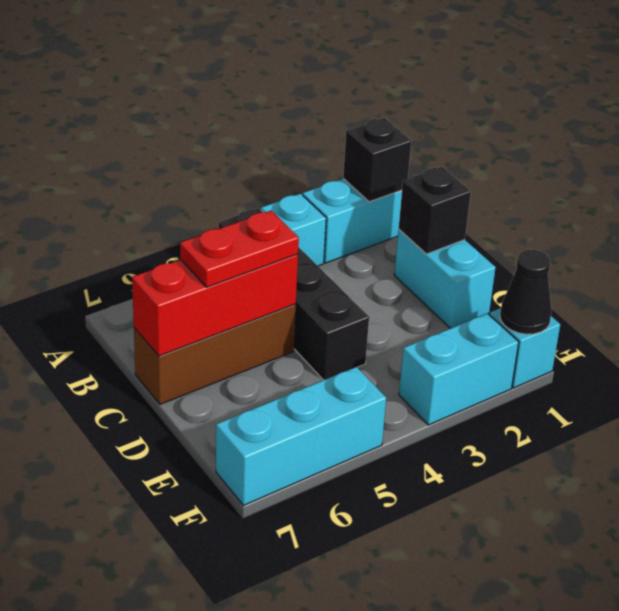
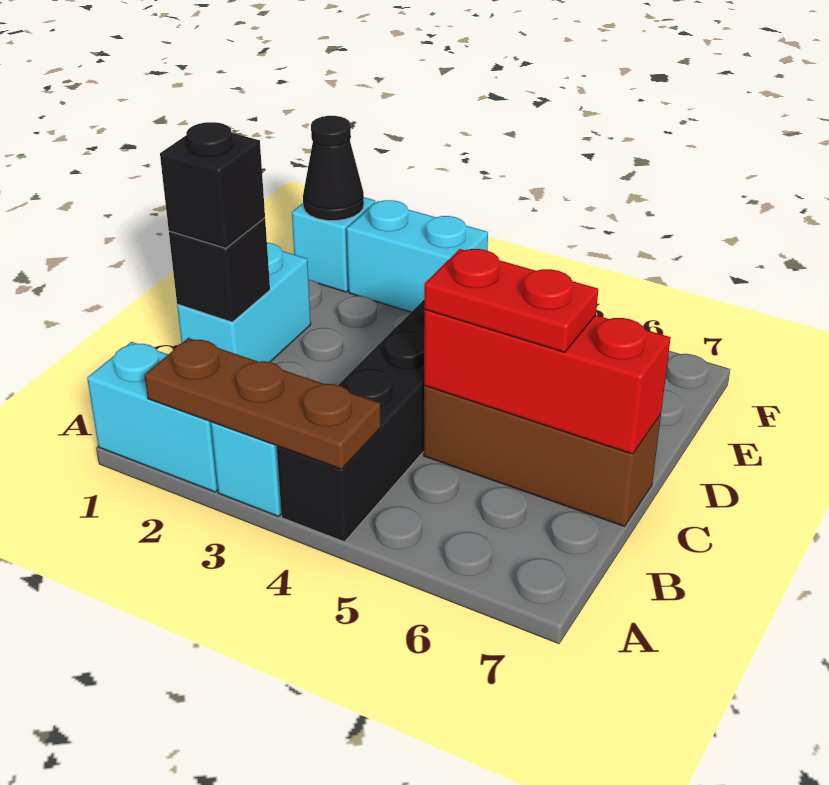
black brick A1 level 2 -> black brick C1 level 3
none -> brown plate A2:A4 level 2
cyan brick F5:F7 level 1 -> none

